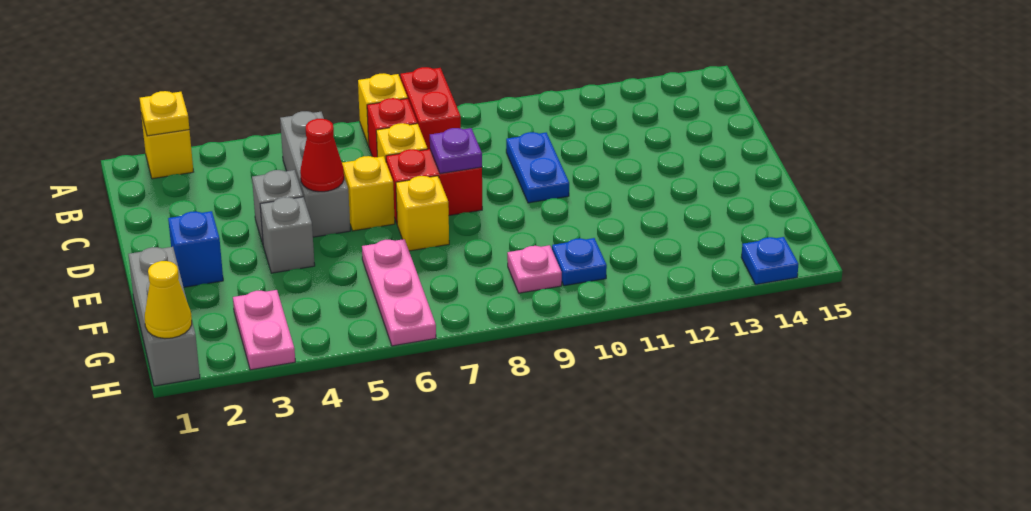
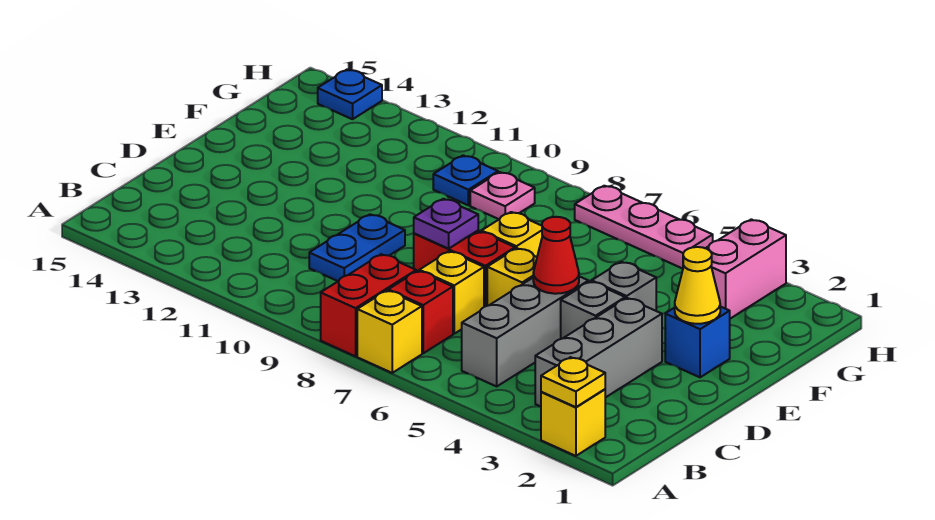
grey brick F1:H1 level 1 -> grey brick B3:D3 level 1
pink plate F6:H6 level 1 -> pink plate H5:H7 level 1
pink plate G3:H3 level 1 -> pink brick G3:H3 level 1
yellow cone H1 level 2 -> yellow cone E2 level 2

